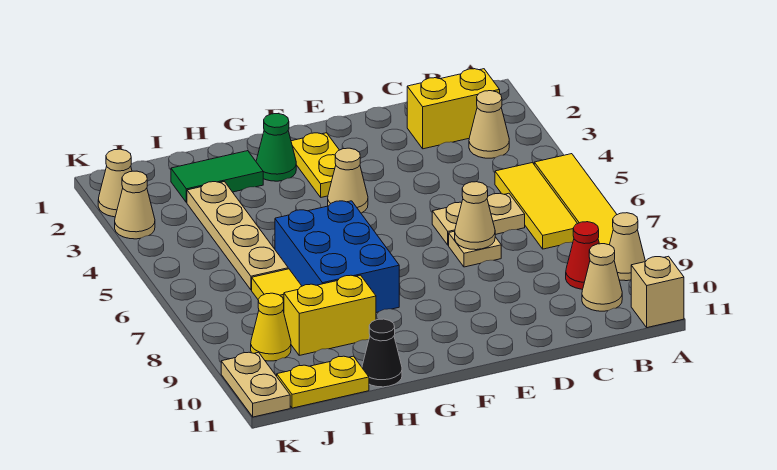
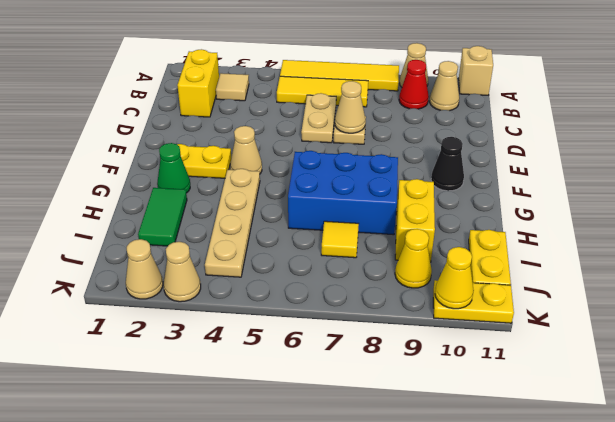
tan cone B3 level 1 -> tan tile B3 level 1
black cone H11 level 1 -> black cone F10 level 1
tan plate I3:I6 level 1 -> tan plate G4:J4 level 1
tan plate K10:K11 level 1 -> yellow plate K10:K11 level 1
none -> yellow cone K10 level 2

